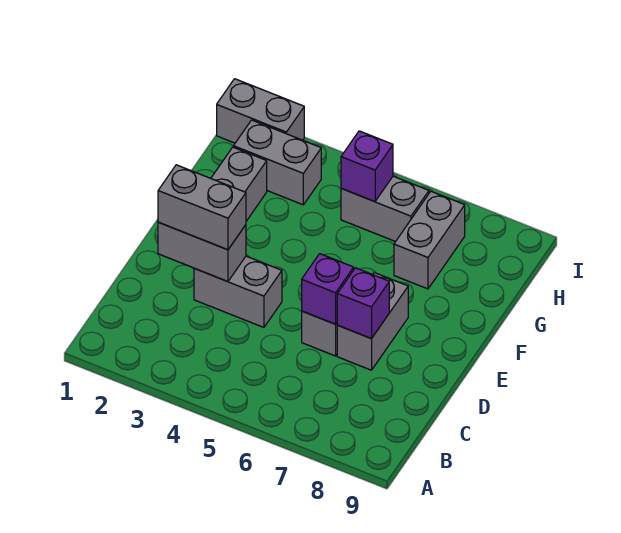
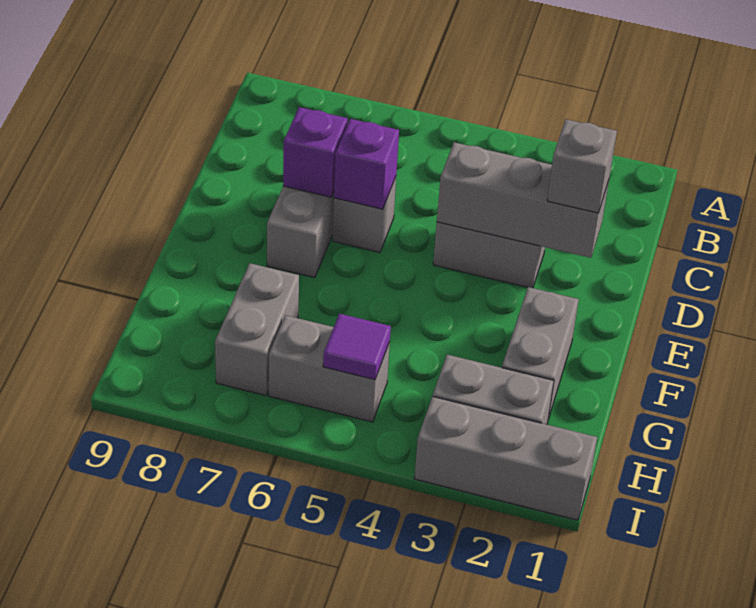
grey brick D2:D3 level 2 -> grey brick D2:D4 level 2
grey brick D2:D3 level 3 -> grey brick D2 level 3
purple brick H5 level 2 -> purple tile H5 level 2
grey brick I1:I2 level 1 -> grey brick I1:I3 level 1

